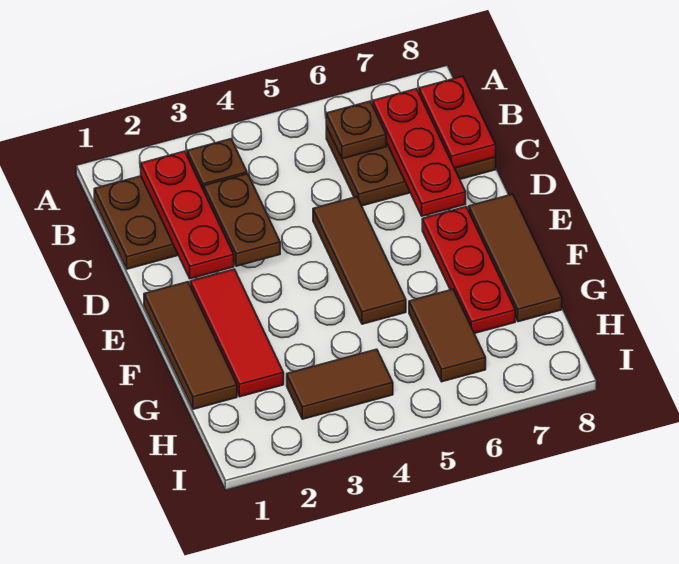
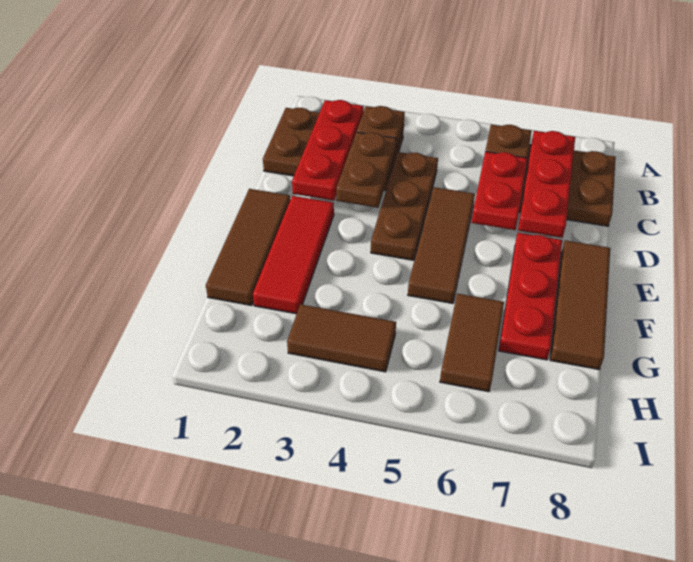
red plate B8:C8 level 2 -> red plate C6:D6 level 2
none -> brown plate C4:E4 level 1

